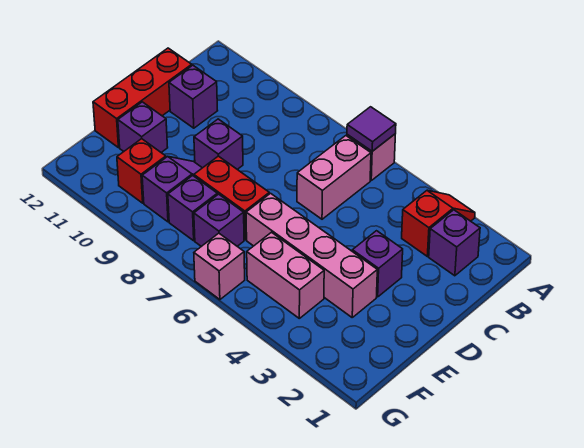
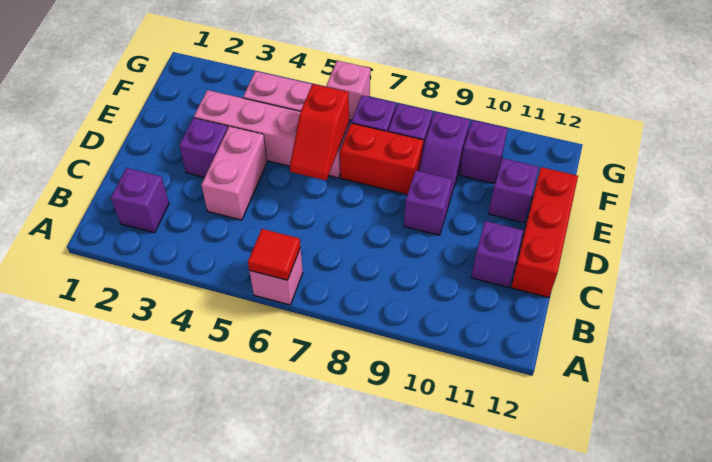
red slope A3:B3 level 1 top B -> red slope D6:E6 level 2 top E
purple tile A6 level 2 -> red tile A6 level 2
pink brick B6:C6 level 1 -> pink brick C4:D4 level 1
red brick F10 level 1 -> purple brick F10 level 1

